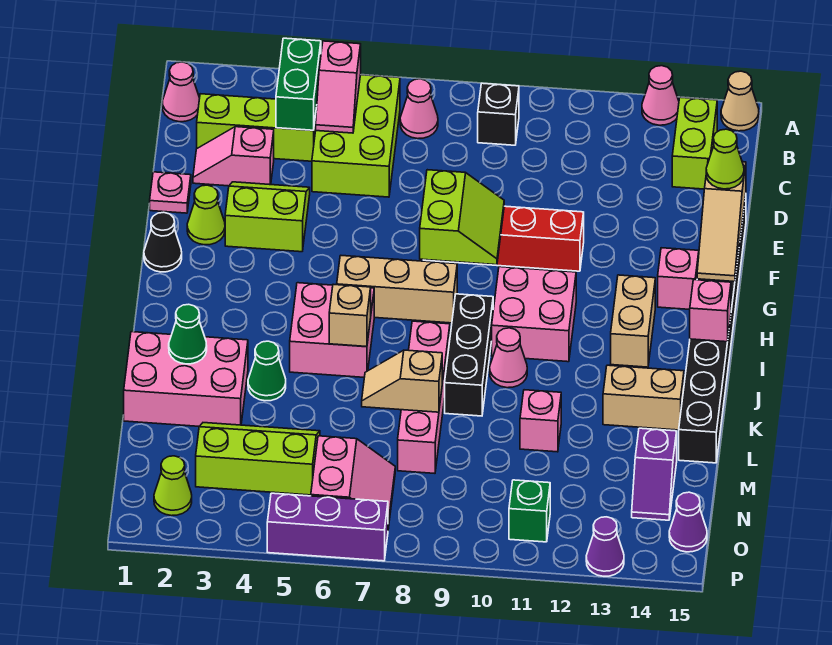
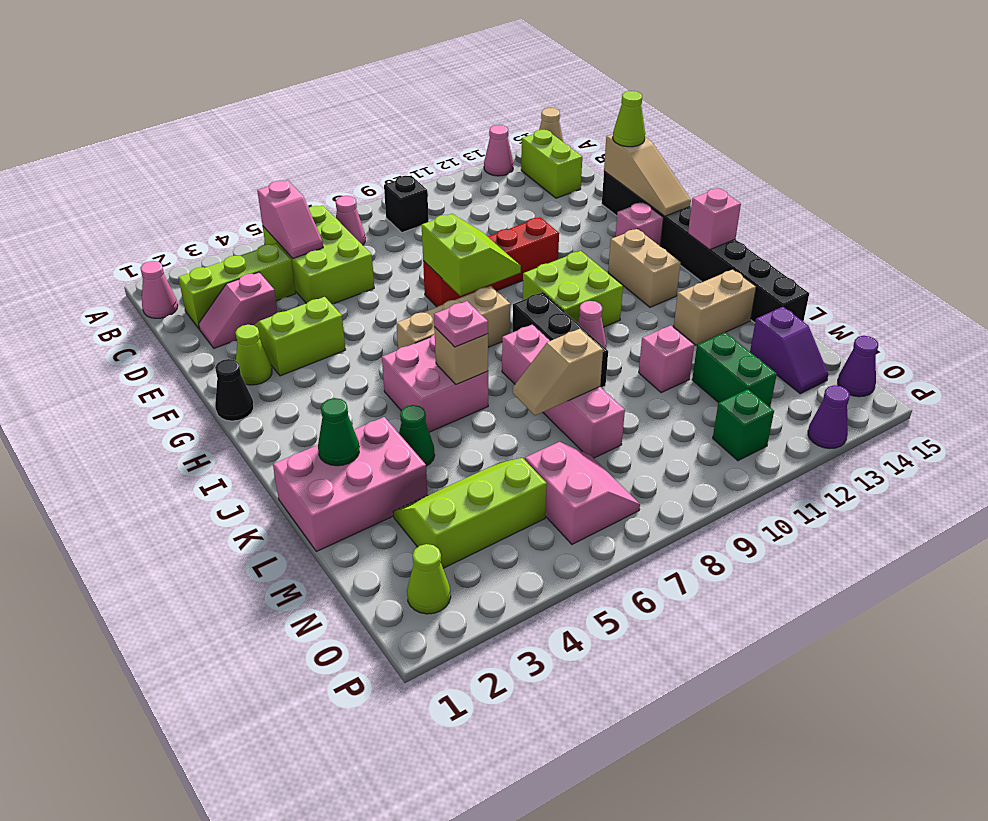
green brick B4:C4 level 2 -> green brick M12:N12 level 1
pink plate E1 level 1 -> pink plate J6 level 3
pink brick H10:I11 level 1 -> lime brick H10:I11 level 1
purple brick P5:P7 level 1 -> none

